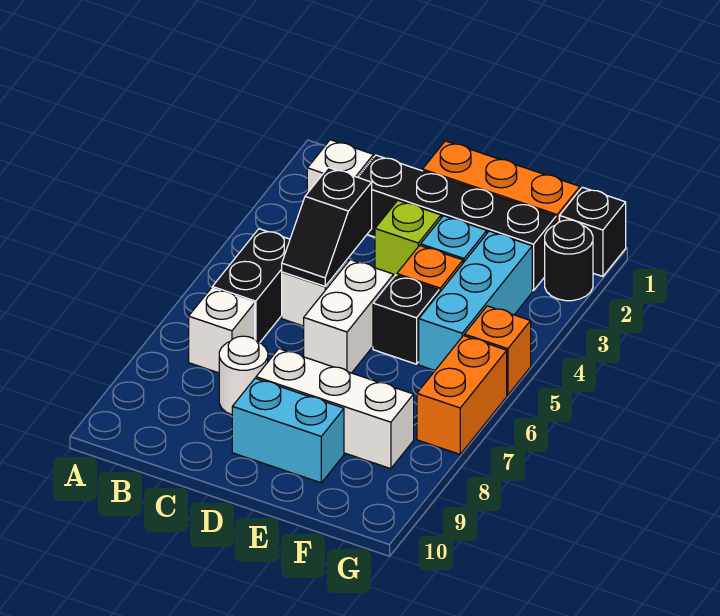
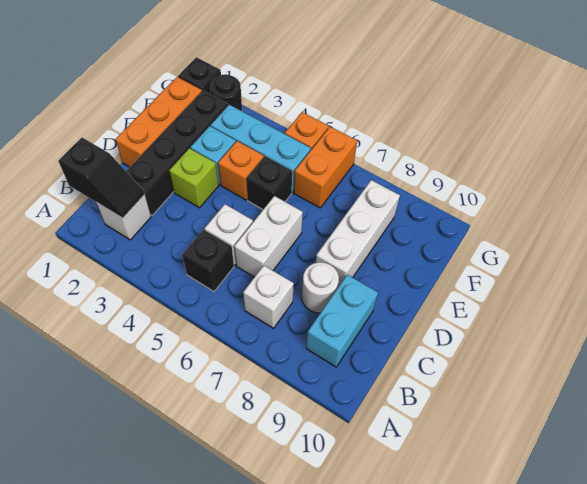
black brick B5:B6 level 1 -> black brick B5 level 1
black slope C4:C5 level 2 top 4 -> black slope B1:B2 level 2 top 1
white brick D5:D6 level 1 -> white brick C6:D6 level 1
cyan brick D9:E9 level 1 -> cyan brick B9:C9 level 1
orange brick G6:G7 level 1 -> orange brick F6:G6 level 1

